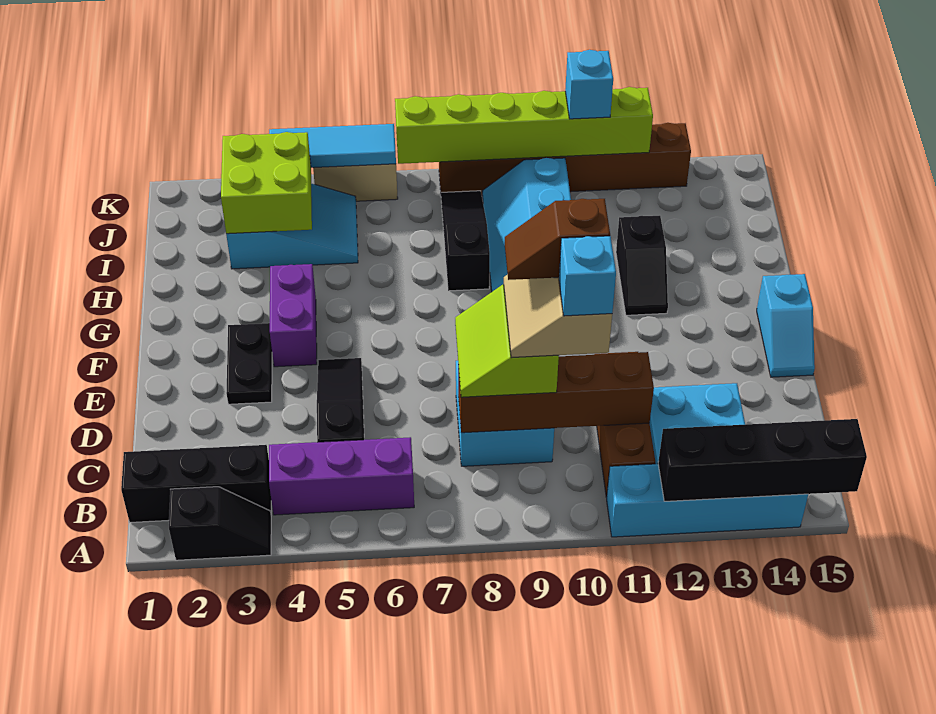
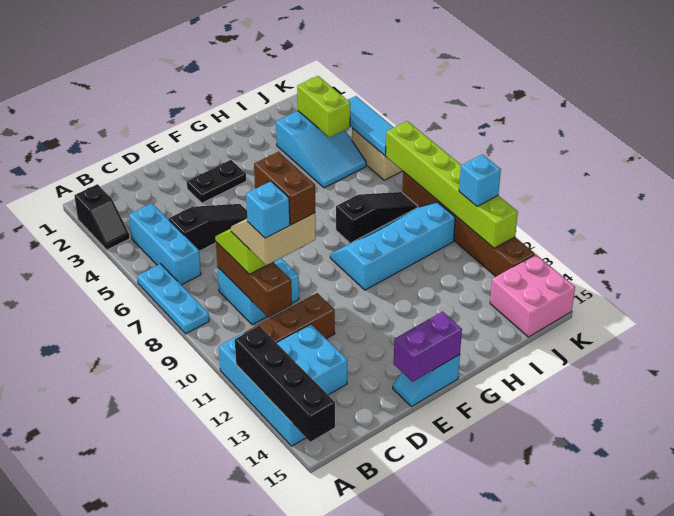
none -> cyan plate A6:A8 level 1
black brick B1:B3 level 1 -> none
purple brick B4:B6 level 1 -> cyan brick B4:B6 level 1
brown brick C8:C11 level 2 -> brown brick C8:C10 level 2
brown slope D9:D10 level 5 top 10 -> brown brick D9:D10 level 5
purple brick F4:G4 level 1 -> purple brick E15:F15 level 2
black slope G12:H12 level 1 top H -> none
lime brick I3:J4 level 2 -> lime brick J3:J4 level 2
none -> pink brick J14:K15 level 1

